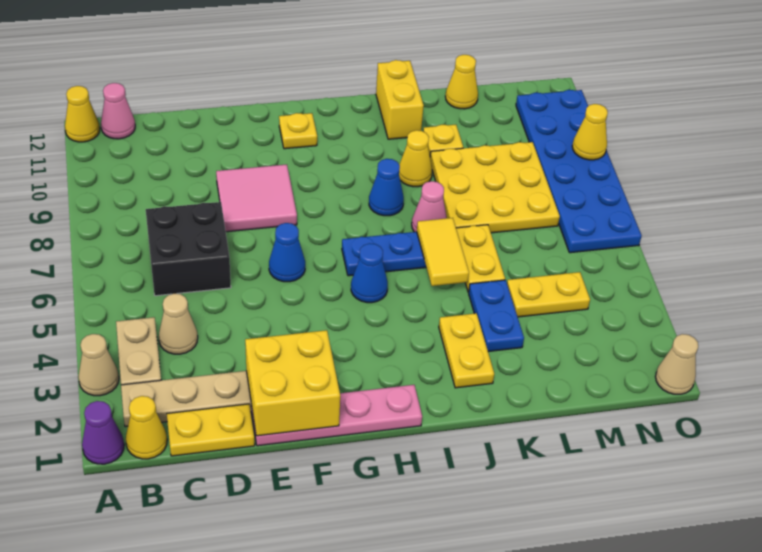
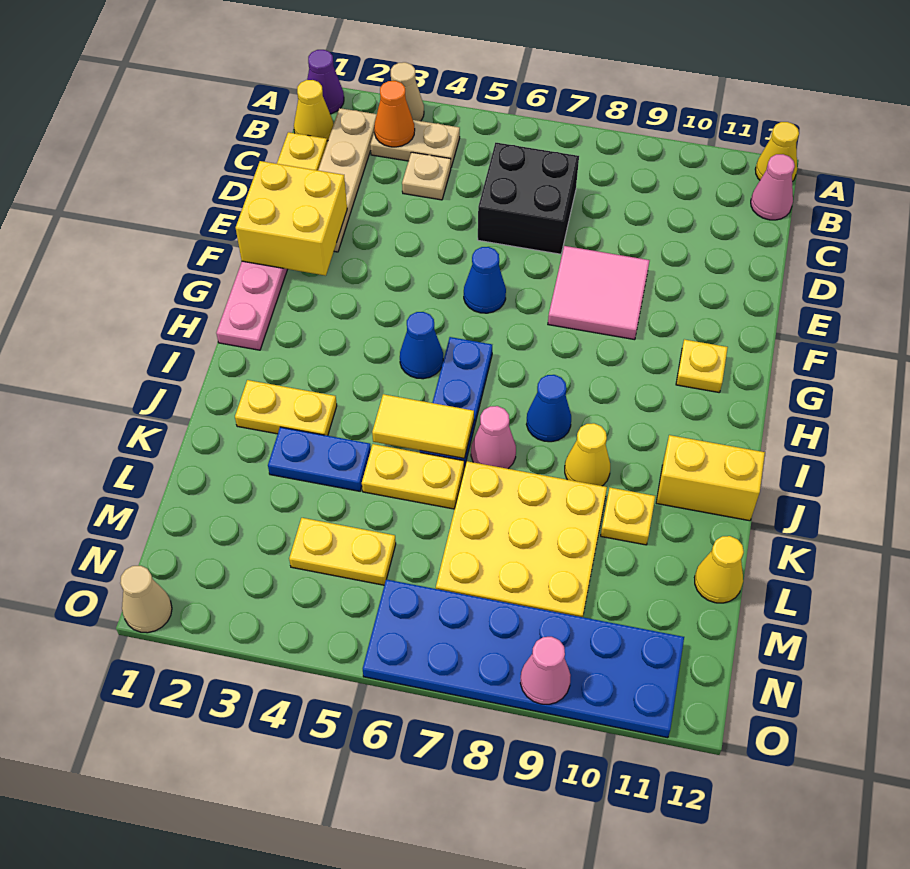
none -> orange cone B3 level 2
tan cone C4 level 1 -> tan plate C4 level 1
yellow plate L4:M4 level 1 -> yellow plate M4:M5 level 1
yellow cone O9 level 2 -> pink cone O9 level 2

